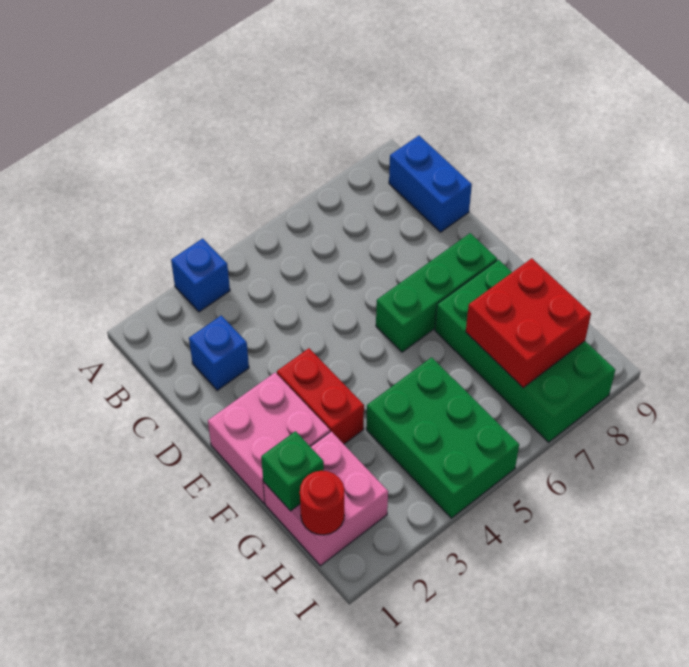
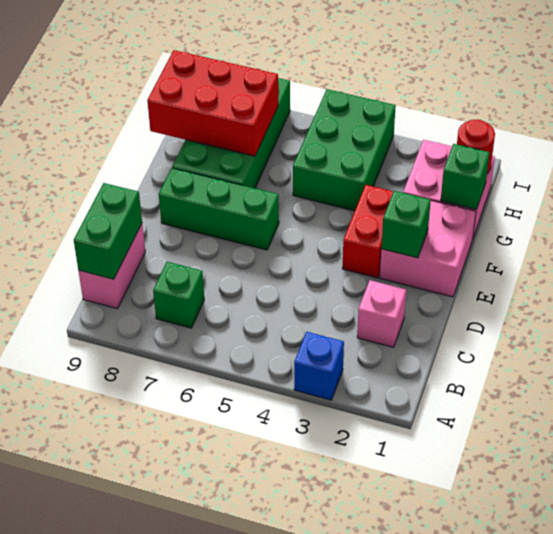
none -> green brick B7 level 1
blue brick B9:C9 level 1 -> pink brick B9:C9 level 1
none -> green brick B9:C9 level 2
blue brick C2 level 1 -> pink brick C2 level 1
none -> green brick E2 level 2
red brick G7:H8 level 2 -> red brick G7:H9 level 2

